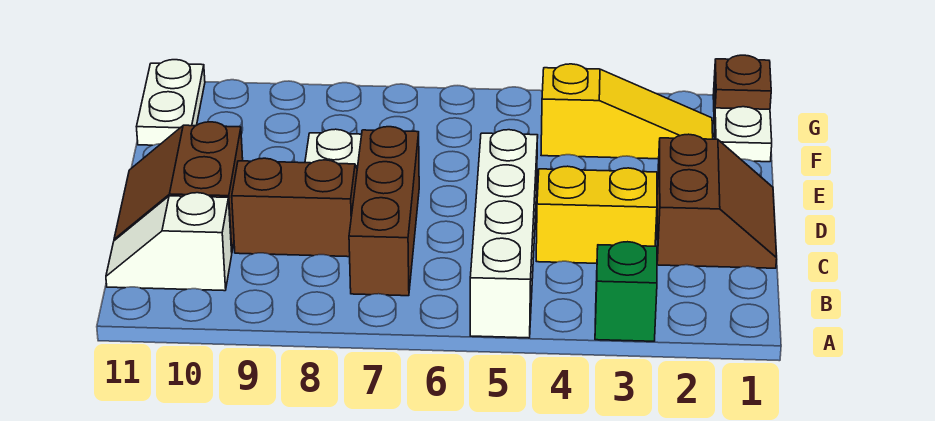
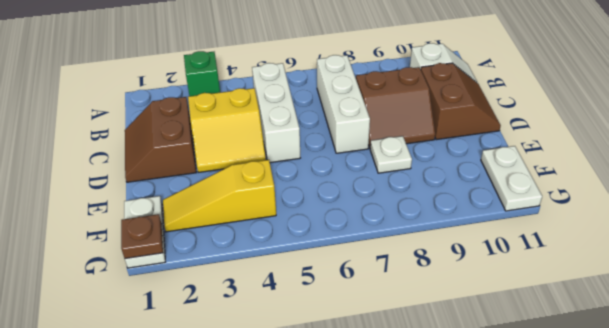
white brick A5:D5 level 1 -> white brick B5:D5 level 1
brown brick B7:D7 level 1 -> white brick B7:D7 level 1

